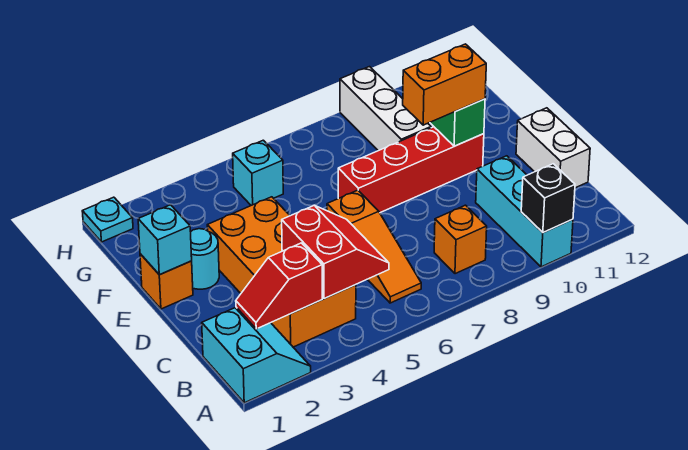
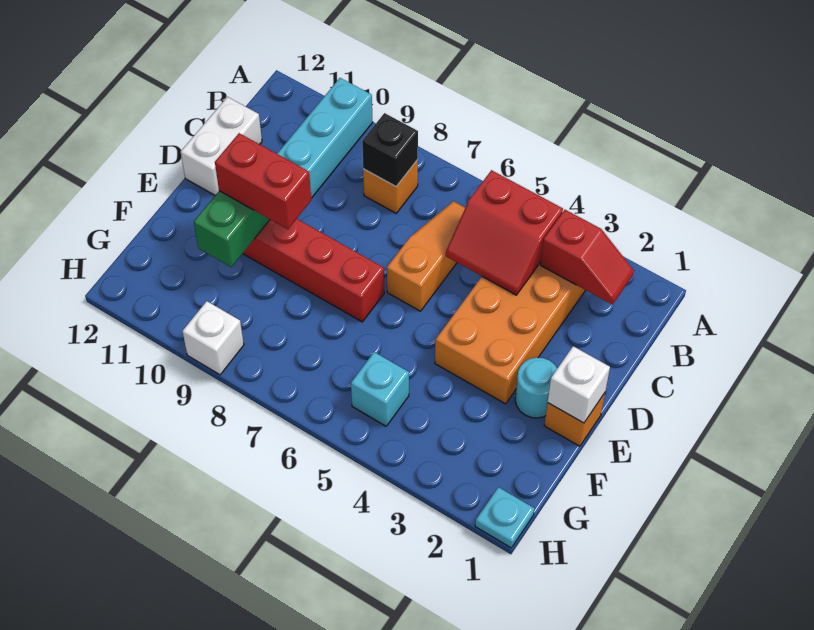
cyan slope A1:B2 level 1 top 1 -> none
black brick A10 level 2 -> black brick B8 level 2
red slope B4:C5 level 2 top 4 -> red slope B4:C5 level 2 top B
cyan brick E1 level 2 -> white brick E1 level 2
orange brick E9:E10 level 3 -> red brick E9:E10 level 3
white brick F9:H9 level 1 -> white brick H9 level 1

